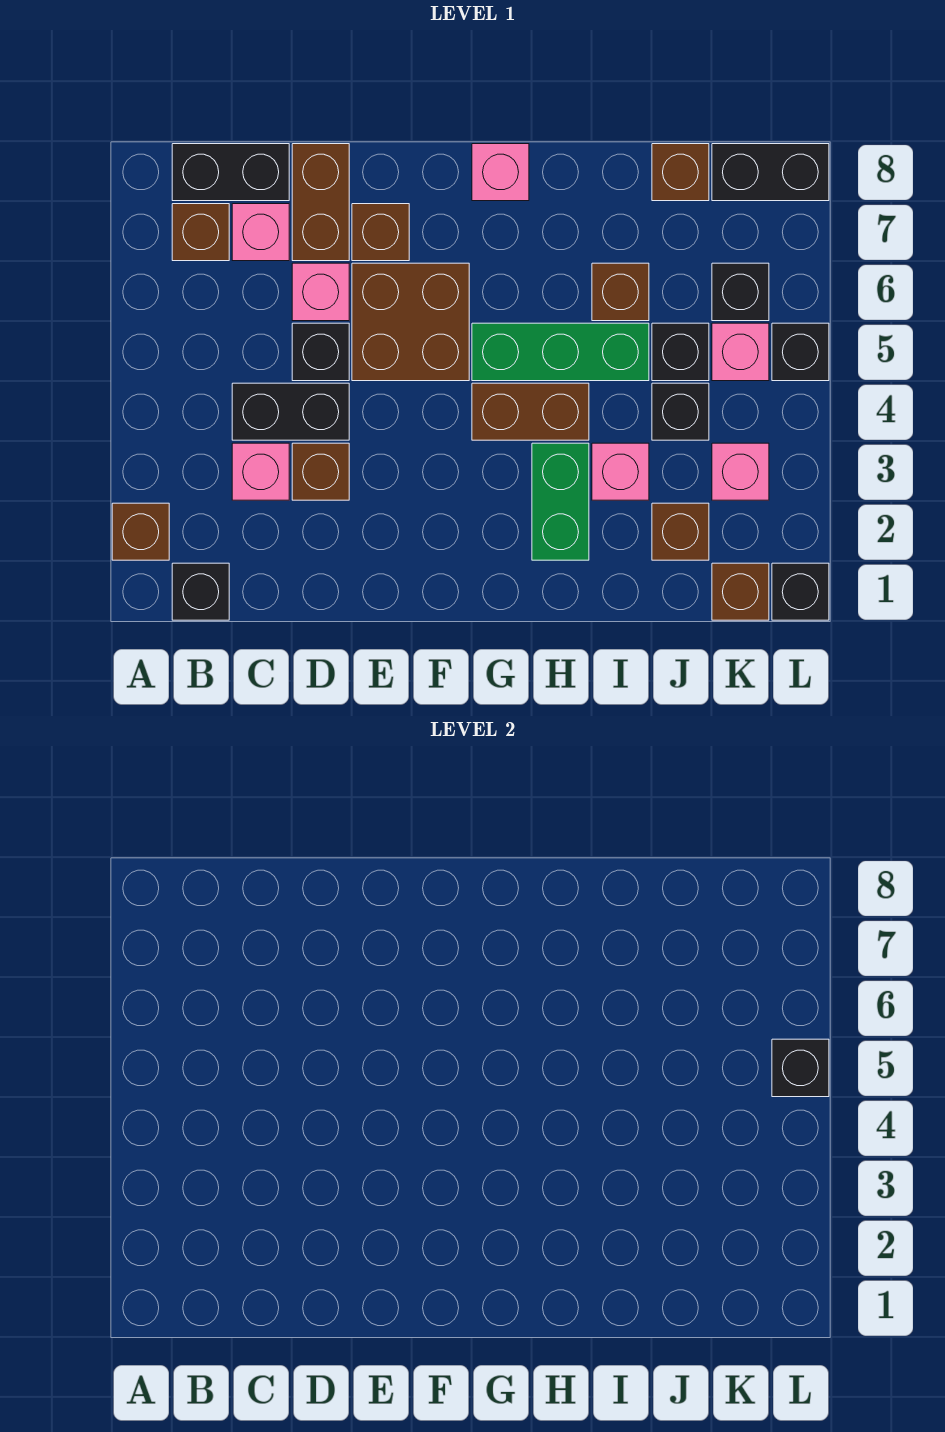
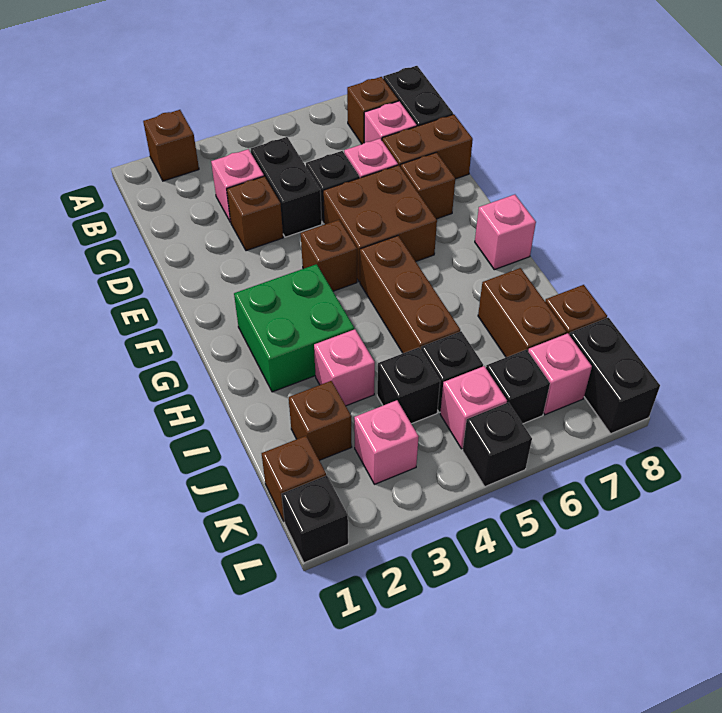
black brick B1 level 1 -> none
brown brick G4:H4 level 1 -> brown brick I7:J7 level 1
green brick G5:I5 level 1 -> brown brick G5:I5 level 1
green brick H2:H3 level 1 -> green brick G2:H3 level 1
brown brick I6 level 1 -> brown brick F4 level 1
none -> pink brick K7 level 1
black brick L5 level 2 -> none

